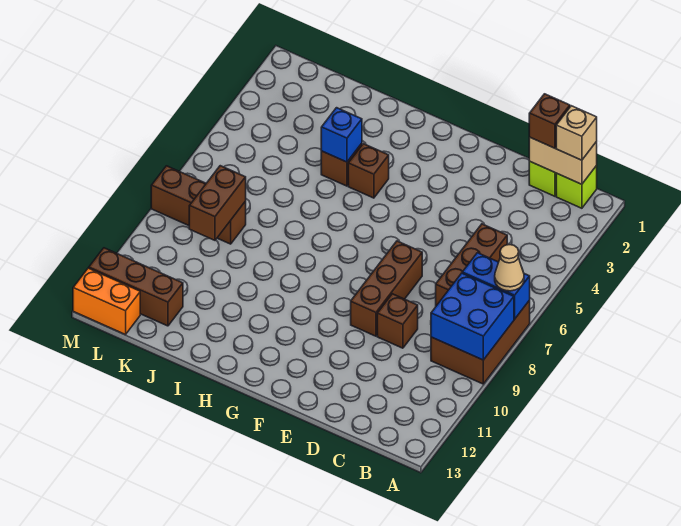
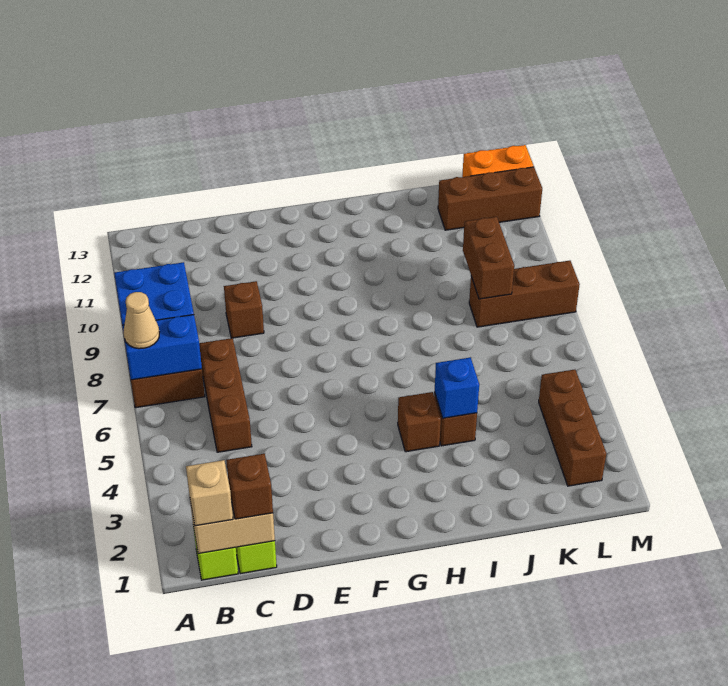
brown brick E7:E9 level 1 -> brown brick L2:L4 level 1

